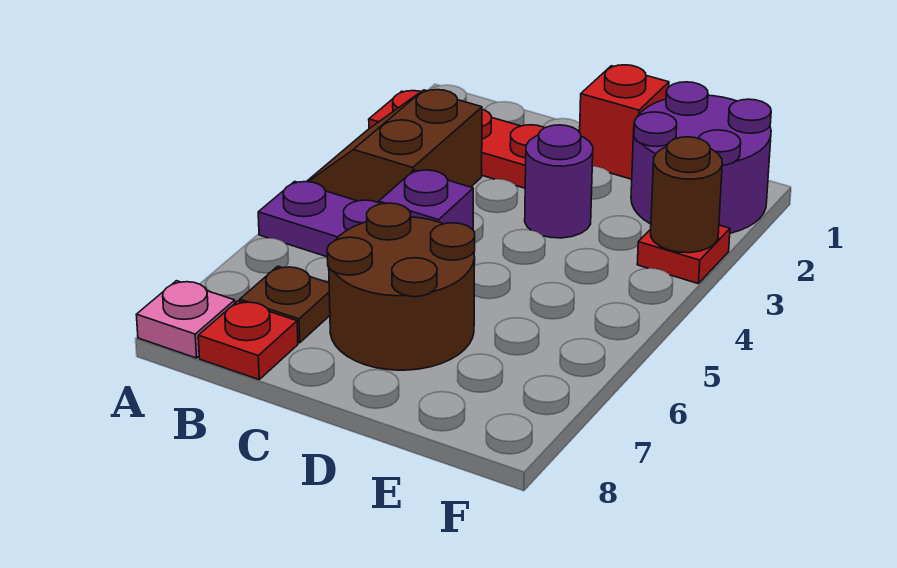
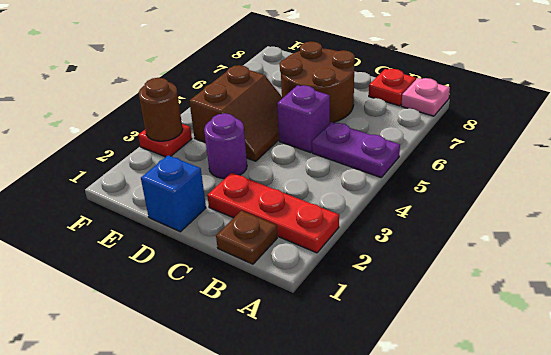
brown slope A3:B4 level 1 top B -> brown slope D4:E5 level 1 top E
brown plate B7 level 1 -> brown plate B1 level 1
red brick D1 level 1 -> blue brick D1 level 1
purple round brick E1:F2 level 1 -> none

